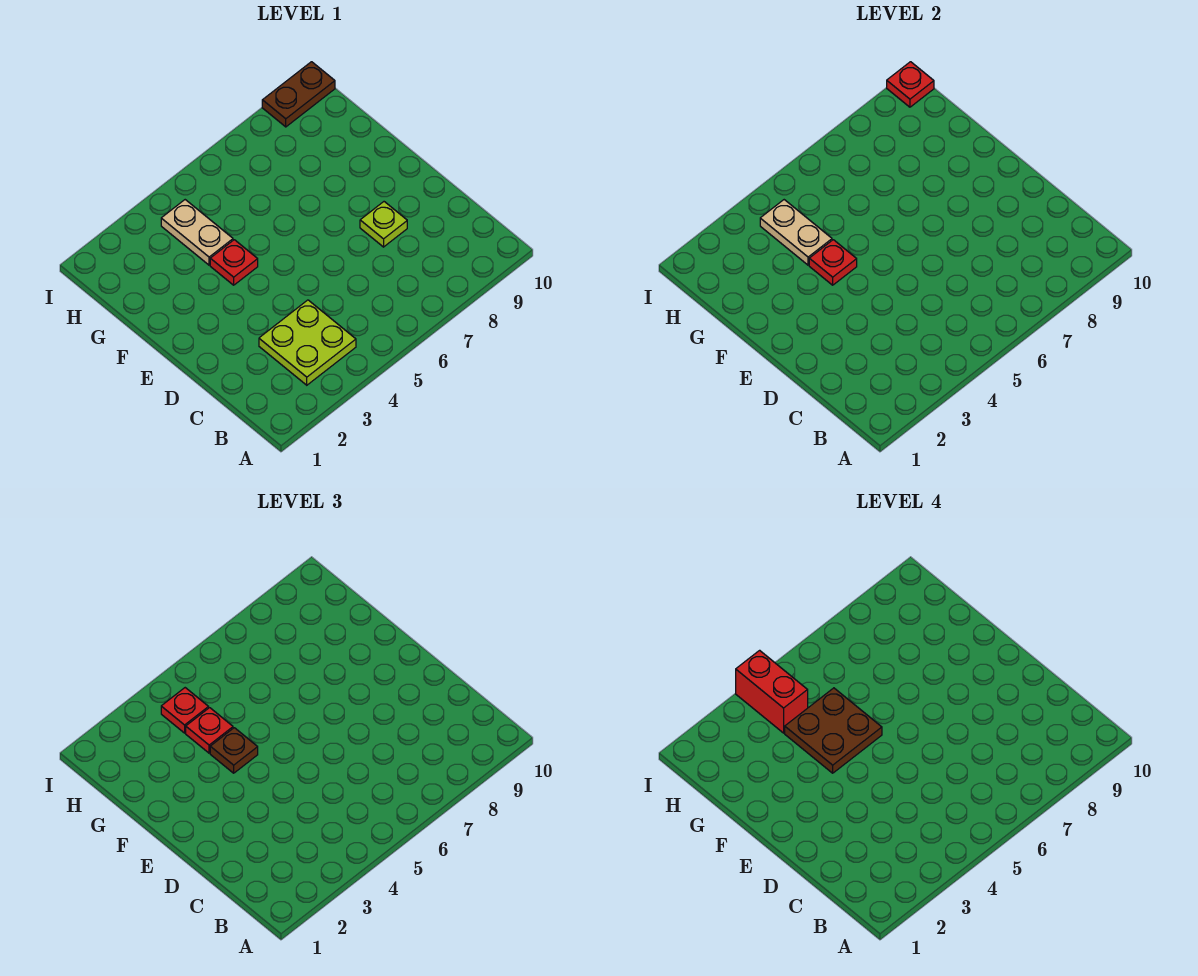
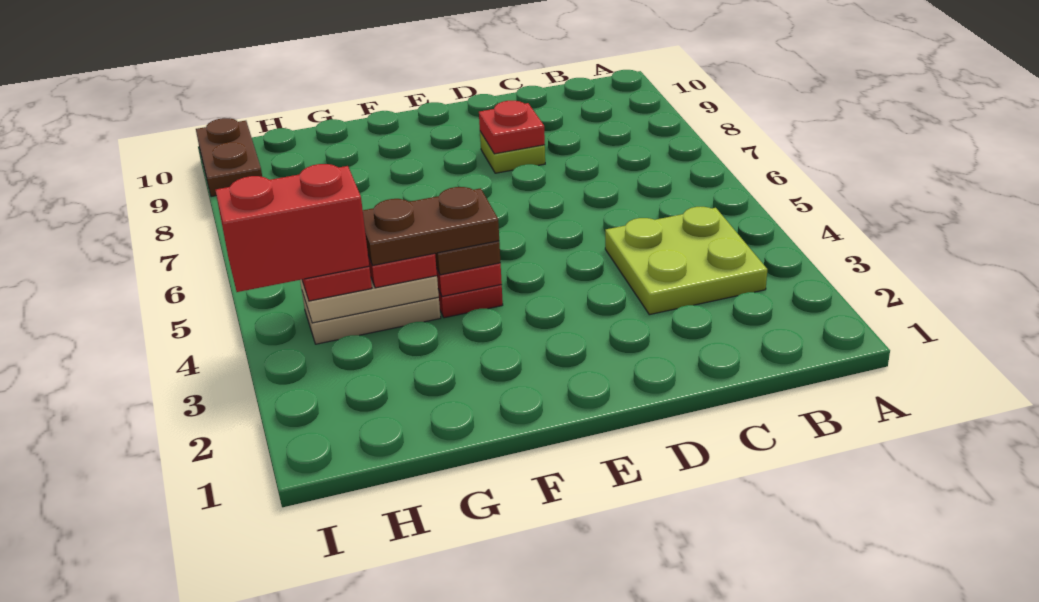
brown plate F4:G5 level 4 -> brown plate F4:G4 level 4
red plate I10 level 2 -> red plate D8 level 2

